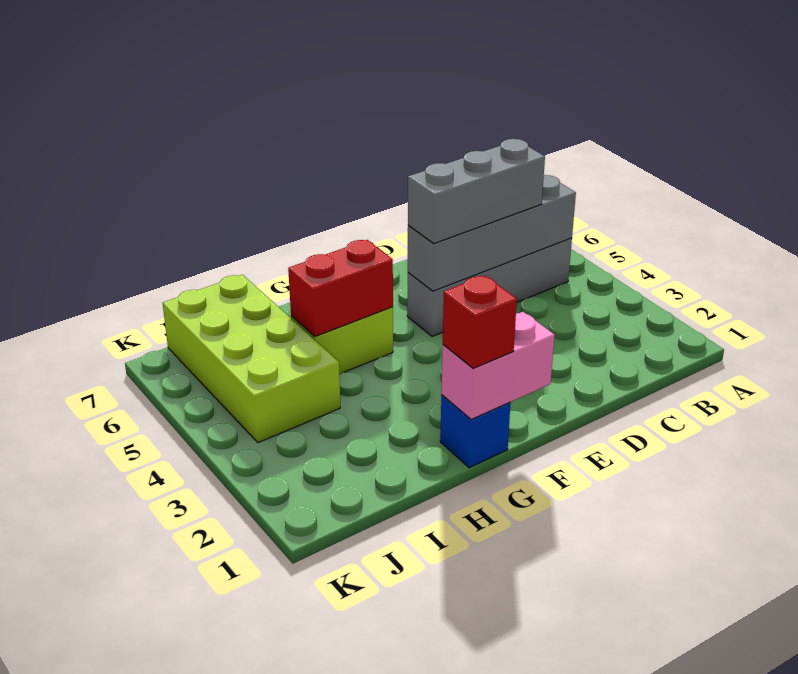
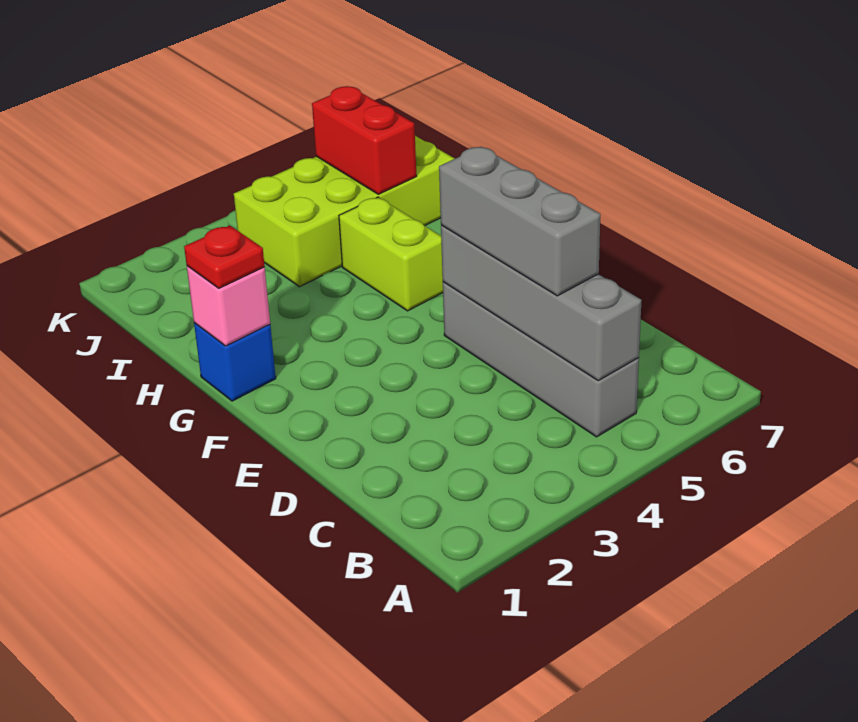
pink brick F1:G1 level 2 -> pink brick G1 level 2
red brick G1 level 3 -> red plate G1 level 3
red brick G5:H5 level 2 -> red brick I6:J6 level 2

